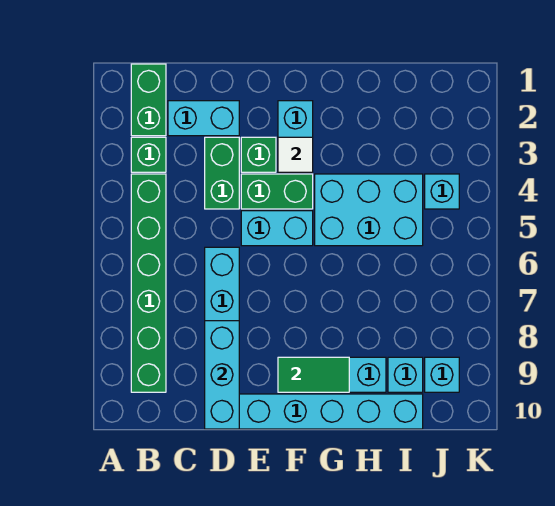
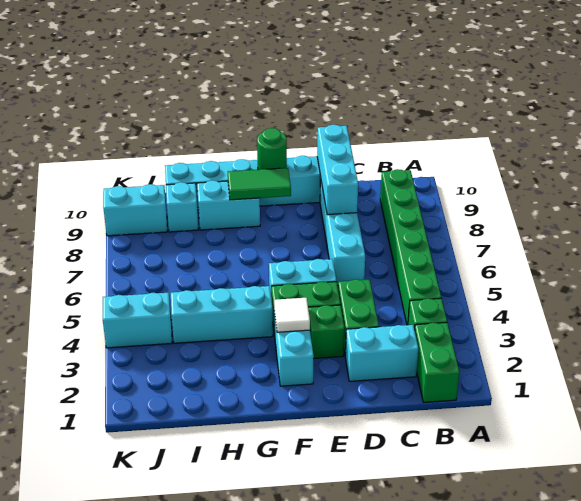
none -> green round brick F10 level 2
cyan brick G4:I5 level 1 -> cyan brick G4:I4 level 1
cyan brick J4 level 1 -> cyan brick J4:K4 level 1
cyan brick J9 level 1 -> cyan brick J9:K9 level 1

